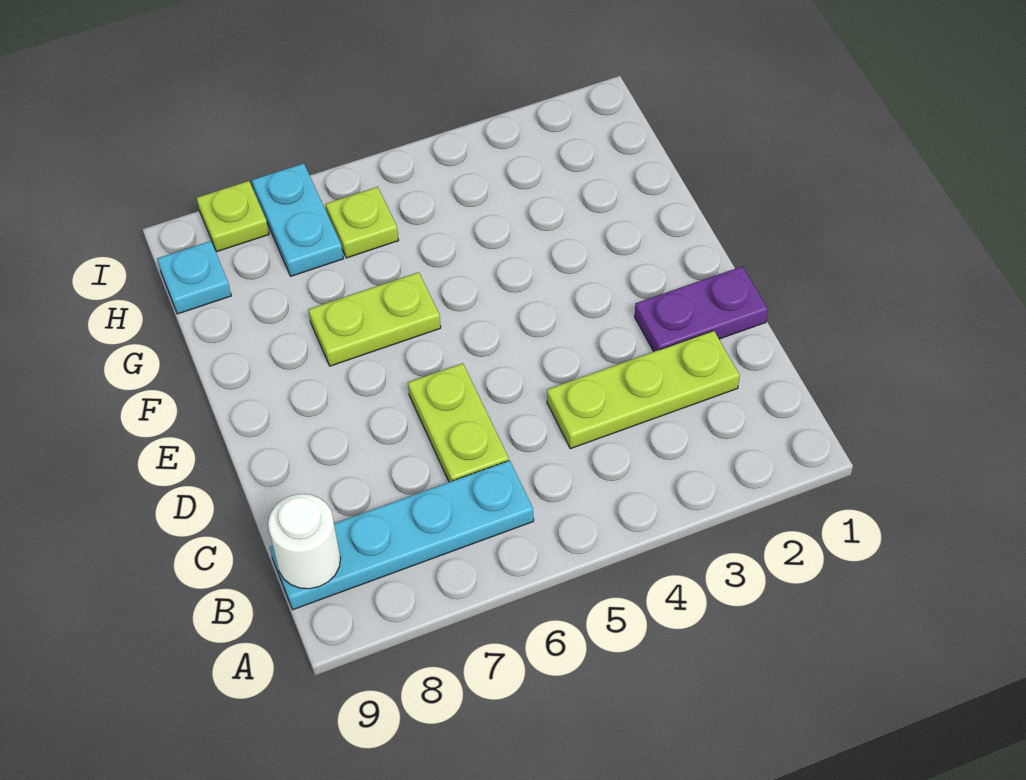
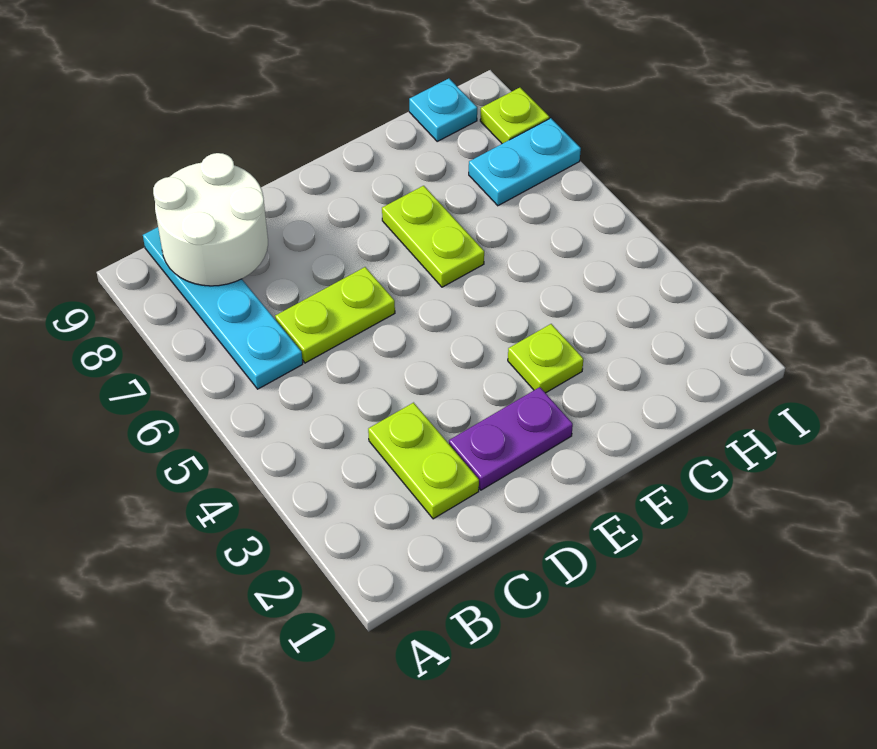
white round brick B9 level 2 -> white round brick B8:C9 level 2
lime plate C2:C4 level 1 -> lime plate C2:C3 level 1
purple plate D1:D2 level 1 -> purple plate D2:E2 level 1
lime plate H6 level 1 -> lime plate F3 level 1

